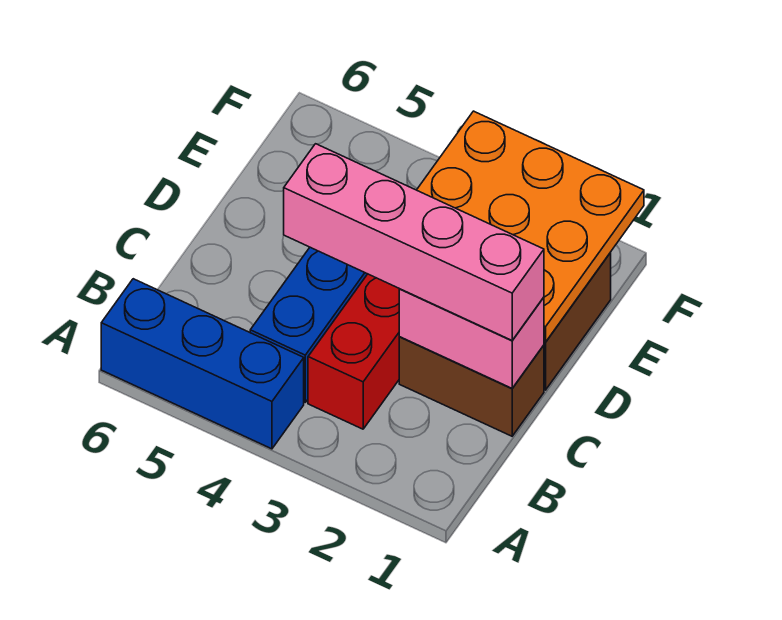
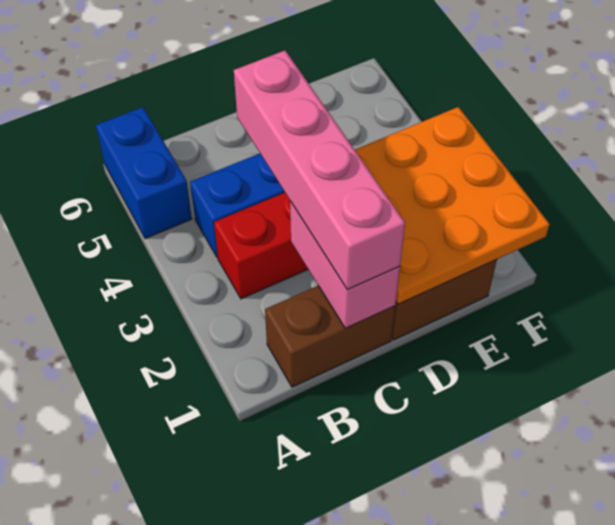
blue brick A4:A6 level 1 -> blue brick A5:A6 level 1
brown brick C1:C2 level 1 -> brown brick B1:C1 level 1

